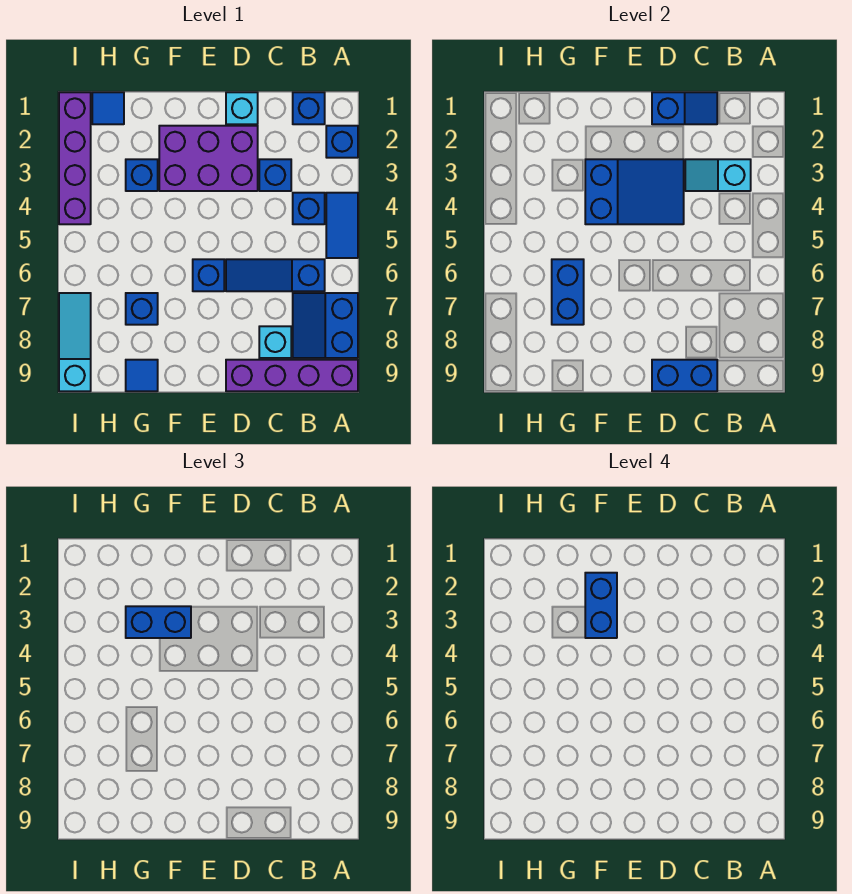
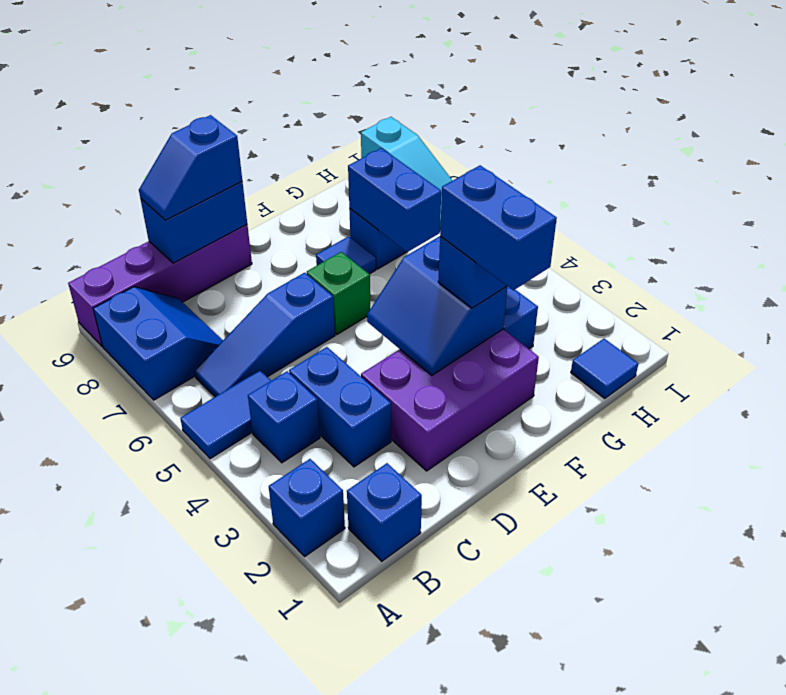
blue tile A4:A5 level 1 -> blue tile A5:B5 level 1
cyan slope B3:C3 level 2 top B -> none
blue slope B6:D6 level 1 top B -> blue slope B6:D6 level 1 top D
blue slope C1:D1 level 2 top D -> blue slope C9:D9 level 3 top D
blue brick C3 level 1 -> blue brick C3:C4 level 1
cyan brick C8 level 1 -> none
cyan brick D1 level 1 -> none
blue slope D3:F4 level 2 top F -> blue slope E3:F4 level 2 top F
blue brick E6 level 1 -> green brick E6 level 1
blue tile G9 level 1 -> blue tile F7 level 1
purple brick I1:I4 level 1 -> none

